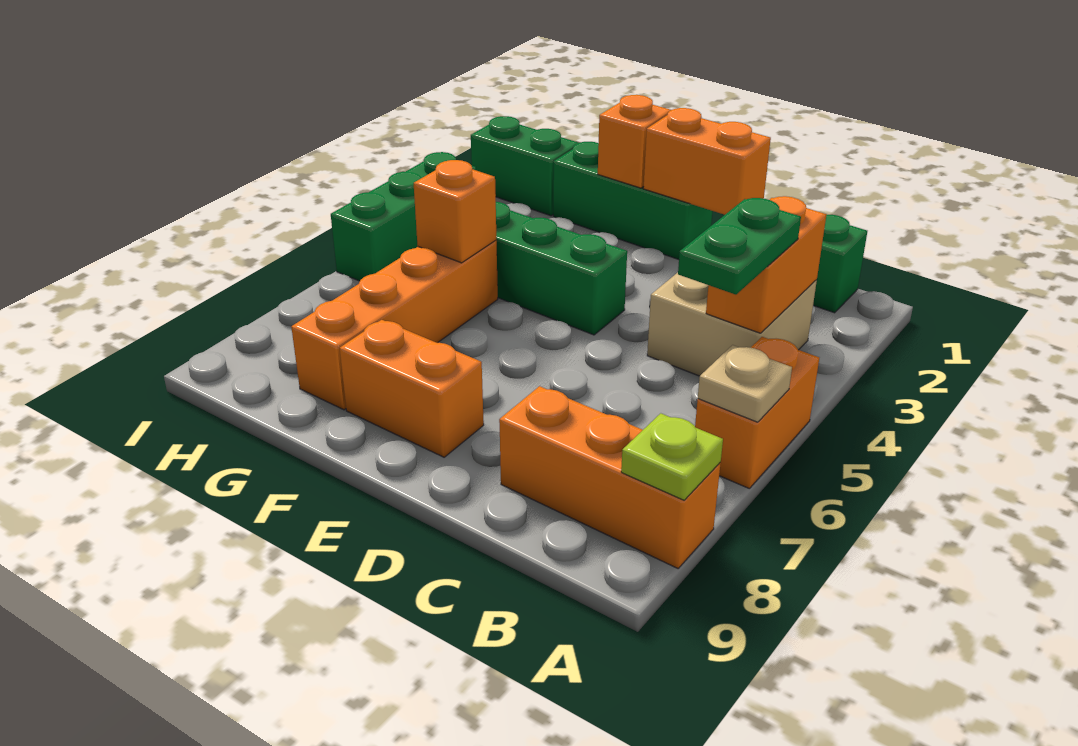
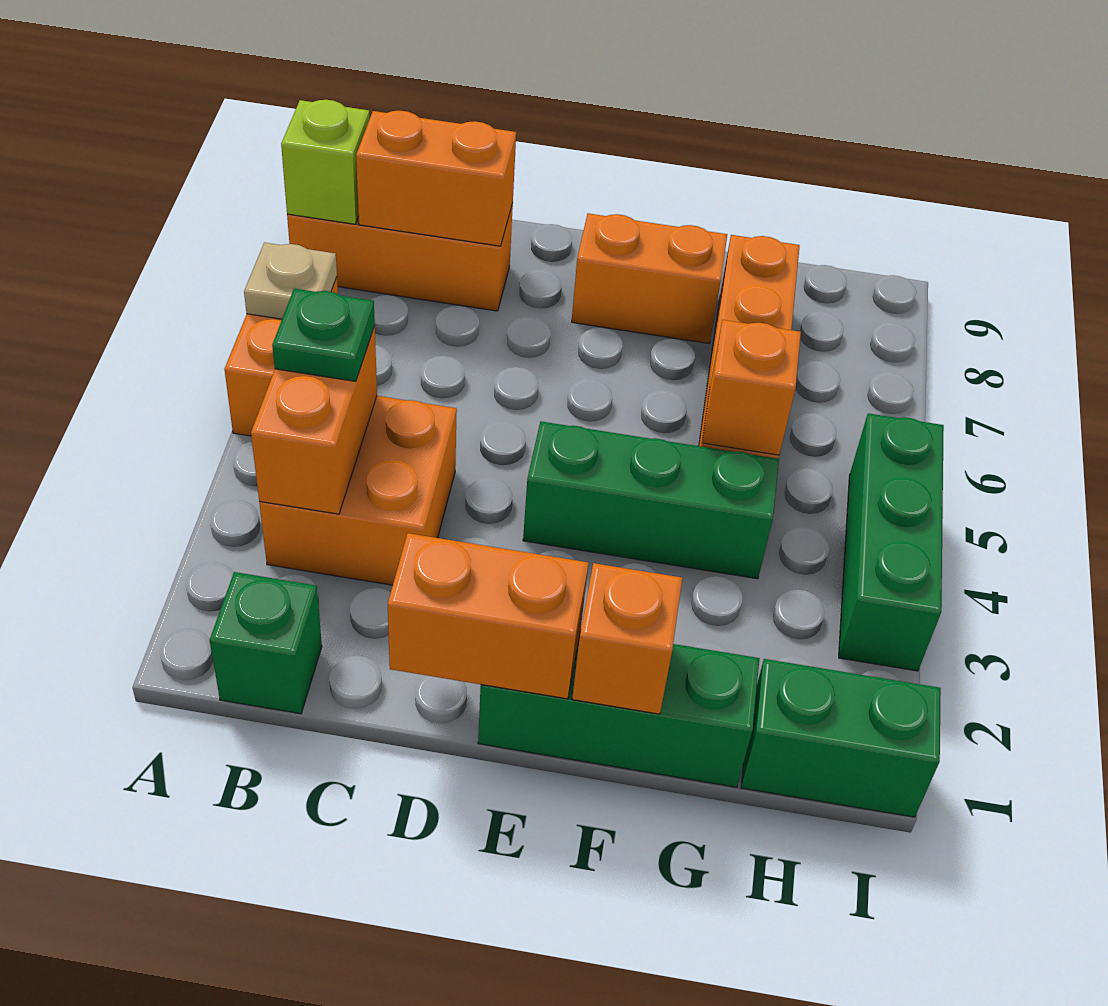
lime plate A8 level 2 -> lime brick A8 level 2
tan brick B3:C4 level 1 -> orange brick B3:C4 level 1
green plate B4:B5 level 3 -> green plate B4 level 3
none -> orange brick B8:C8 level 2

